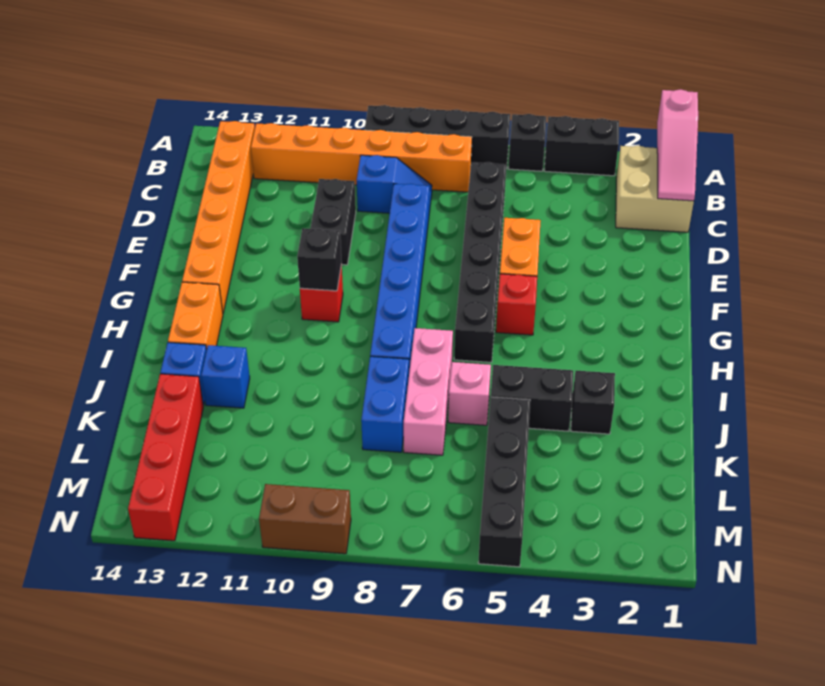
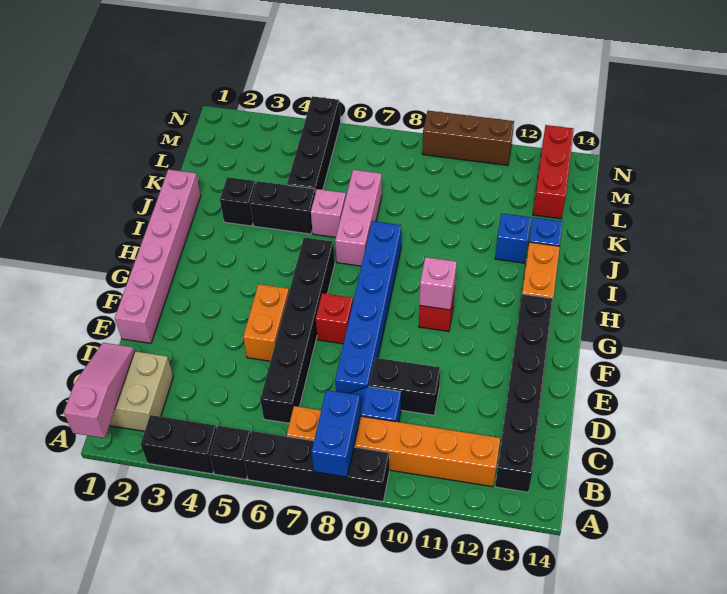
orange brick B13:G13 level 1 -> black brick B13:G13 level 1
black brick D10:E10 level 1 -> black brick D9:D10 level 1
none -> pink brick E1:J1 level 1
red brick G5 level 1 -> red brick F7 level 1
black brick G10 level 2 -> pink brick G10 level 2
blue brick J8:K8 level 1 -> blue brick A8:B8 level 2
red brick K13:N13 level 1 -> red brick L13:N13 level 1
brown brick N9:N10 level 1 -> brown brick N9:N11 level 1

